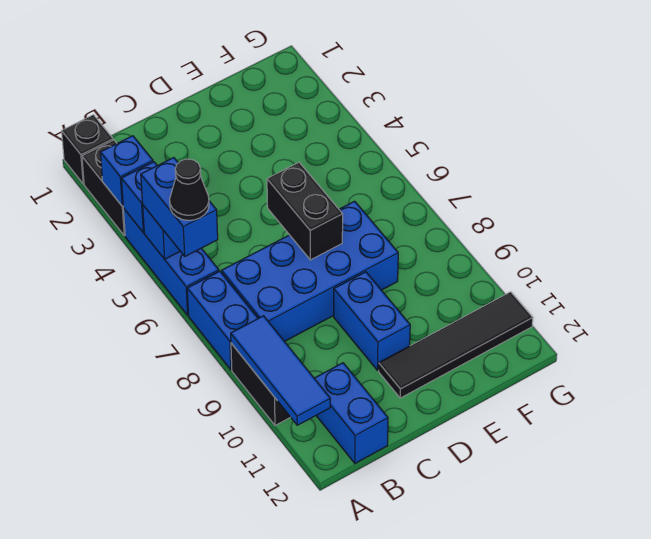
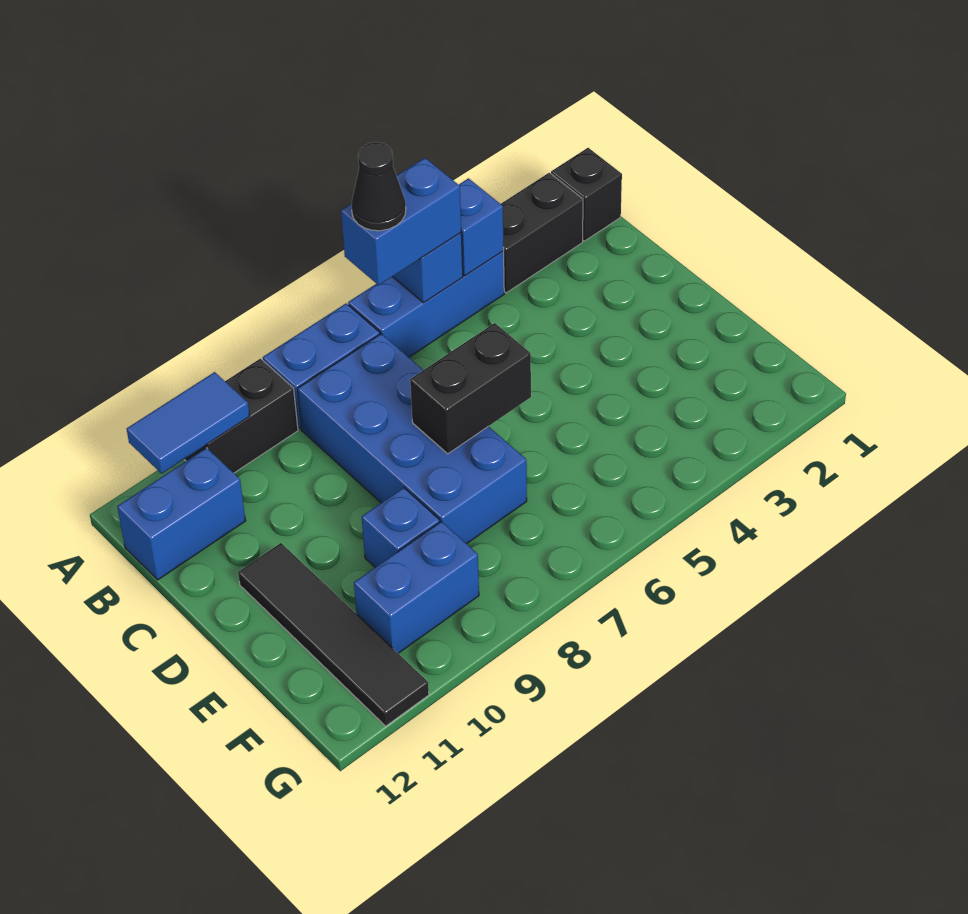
blue brick A3 level 2 -> blue brick E9 level 1
blue tile A9:A11 level 2 -> blue tile A10:A11 level 2
blue brick D9:D10 level 1 -> blue brick F9:F10 level 1

